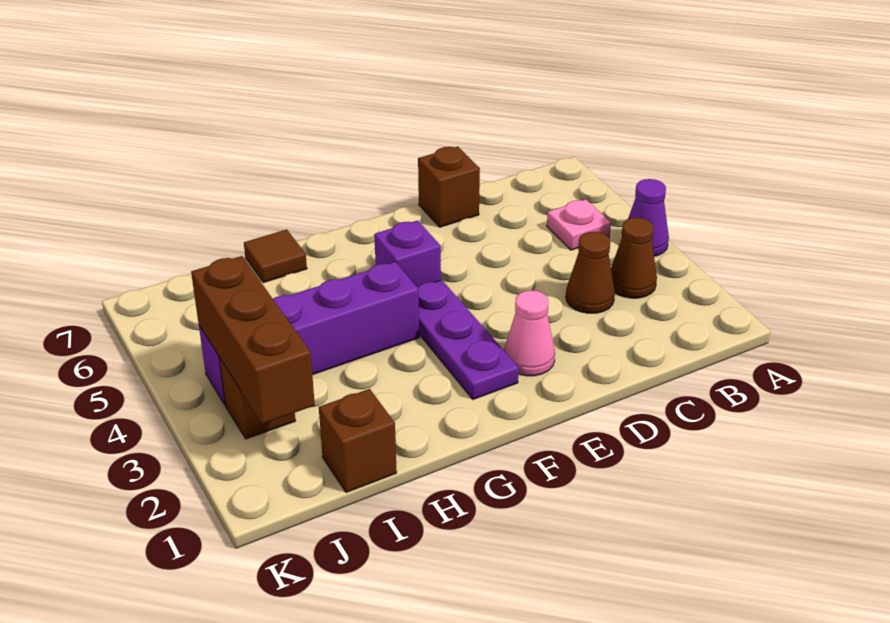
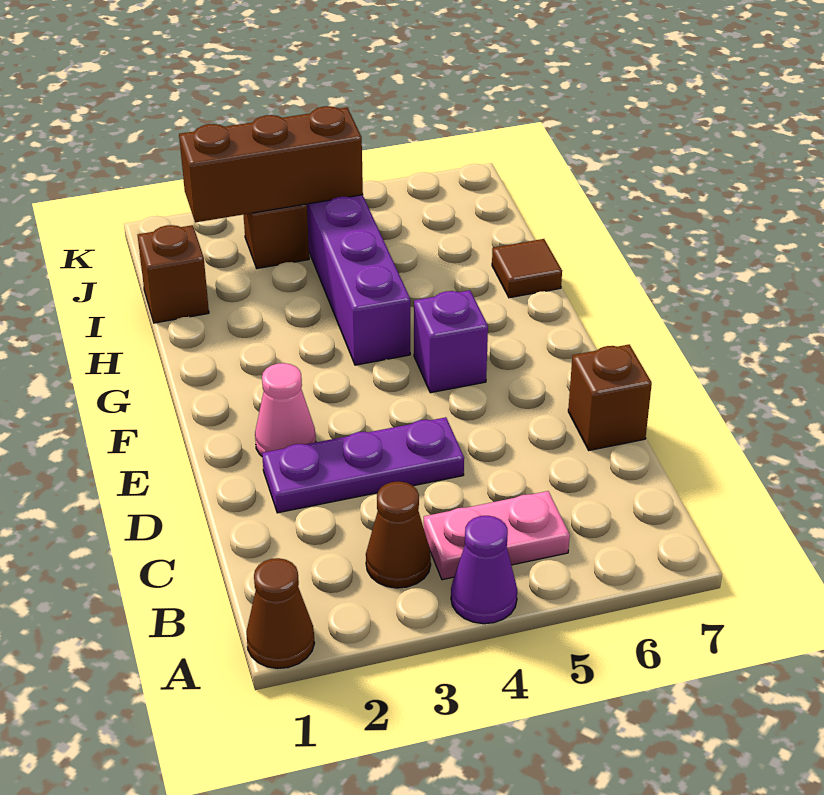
pink plate B5 level 1 -> pink plate B4:B5 level 1
brown cone C3 level 1 -> brown cone A1 level 1
purple plate F2:F4 level 1 -> purple plate D2:D4 level 1

